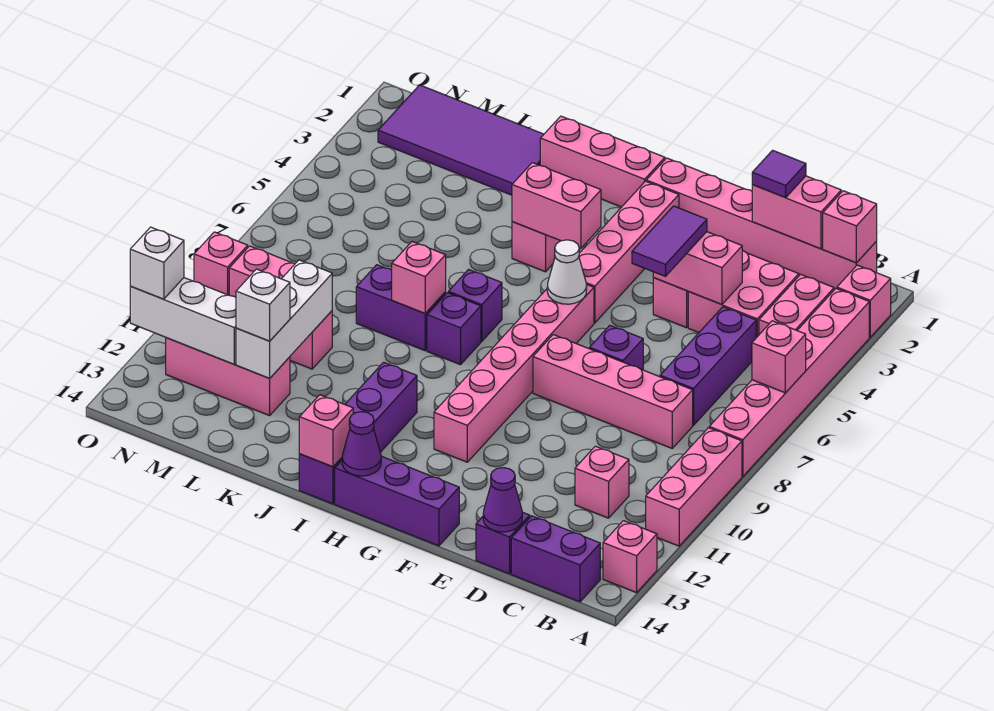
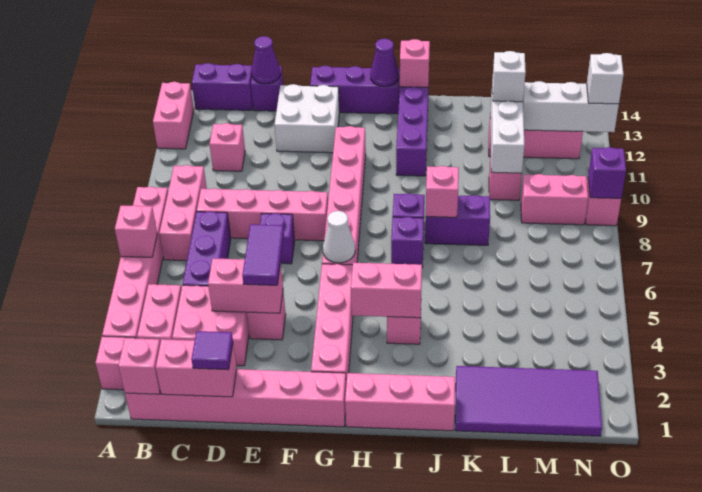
pink brick A9:A11 level 1 -> pink brick B7:B9 level 1
pink brick A13 level 1 -> pink brick A12:A13 level 1
none -> white brick E12:F13 level 1
none -> purple brick O9 level 2

